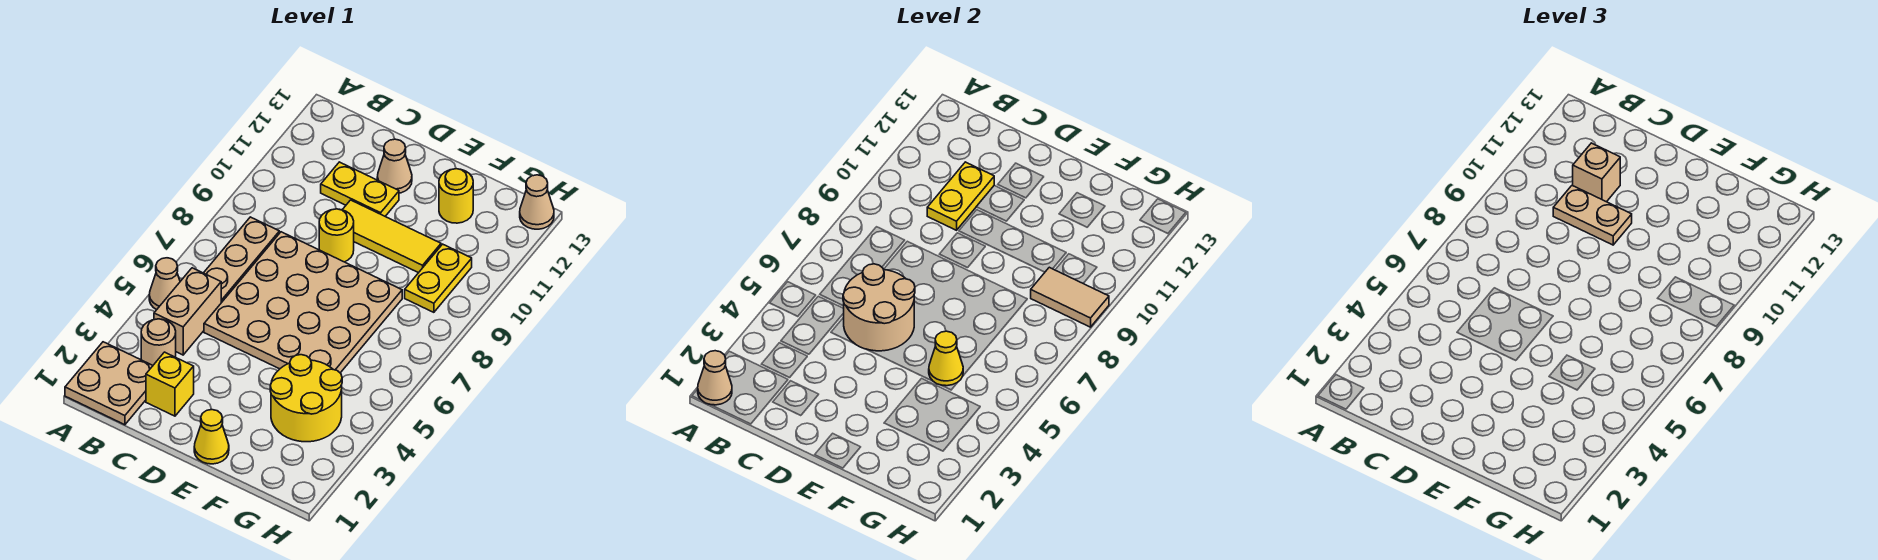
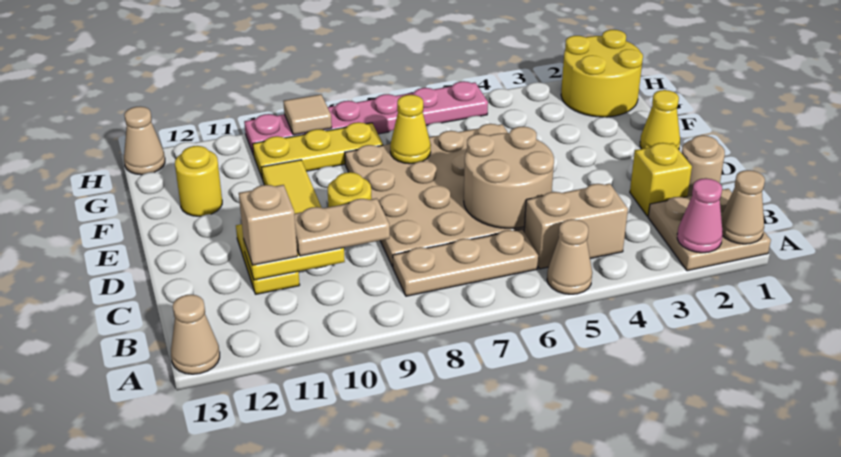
none -> pink cone A2 level 2
tan round brick B3 level 1 -> tan round brick C1 level 1
tan plate C10:D10 level 3 -> tan plate C9:C10 level 3
tan cone D12 level 1 -> tan cone A13 level 1
yellow round brick F3:G4 level 1 -> yellow round brick G1:H2 level 1
yellow cone F5 level 2 -> yellow cone F7 level 2
yellow plate G9:G10 level 1 -> yellow plate G8:G10 level 1
tan tile G9:H9 level 2 -> tan tile H9 level 2
none -> pink plate H5:H10 level 1

